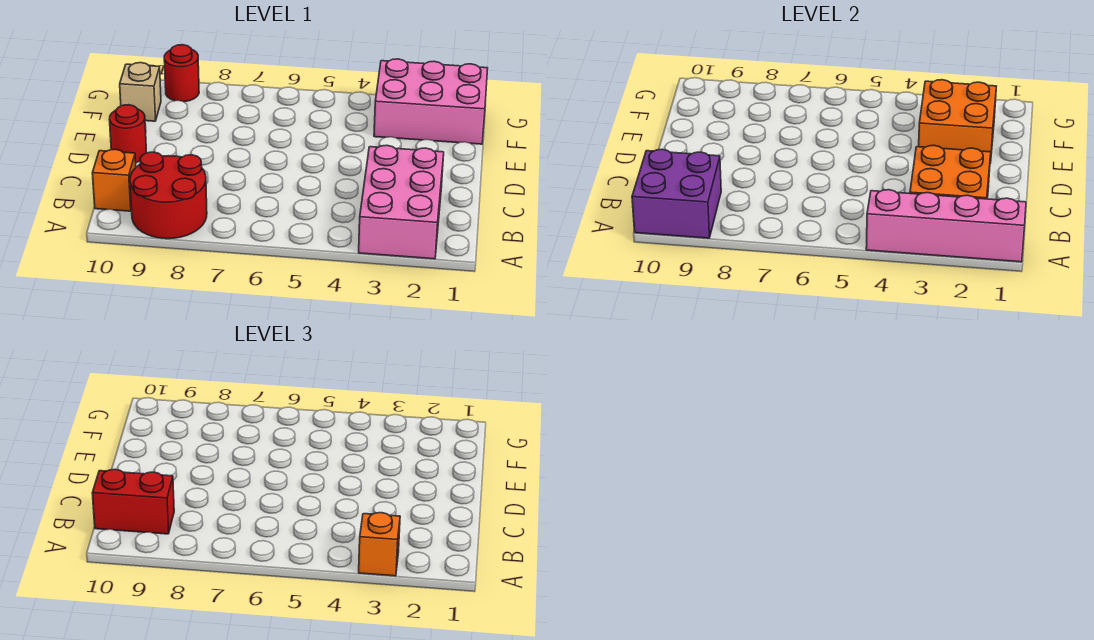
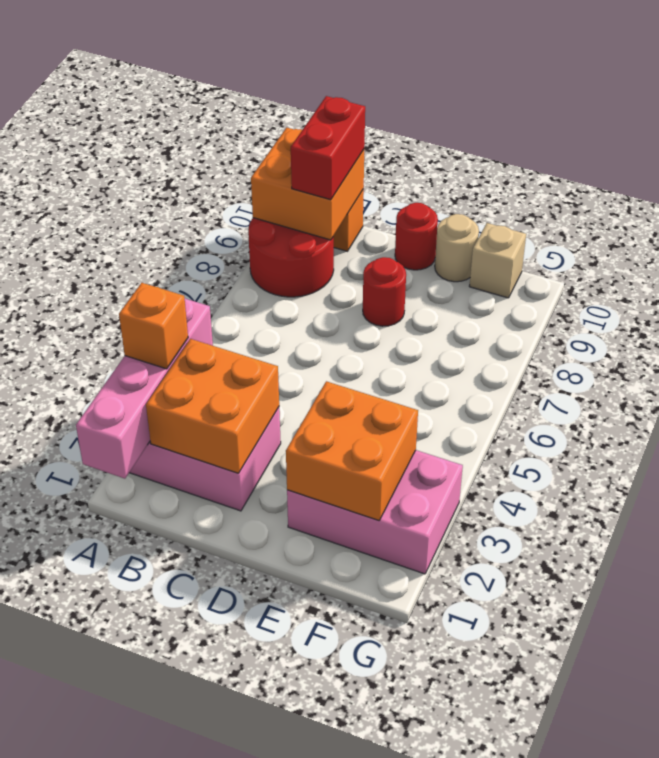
purple brick A9:B10 level 2 -> orange brick A9:B10 level 2
none -> tan round brick E10 level 1
pink brick F1:G3 level 1 -> pink brick E2:G3 level 1
red round brick G9 level 1 -> red round brick D8 level 1

